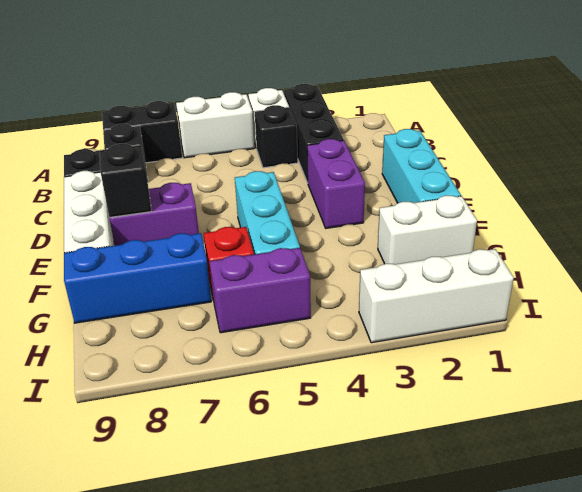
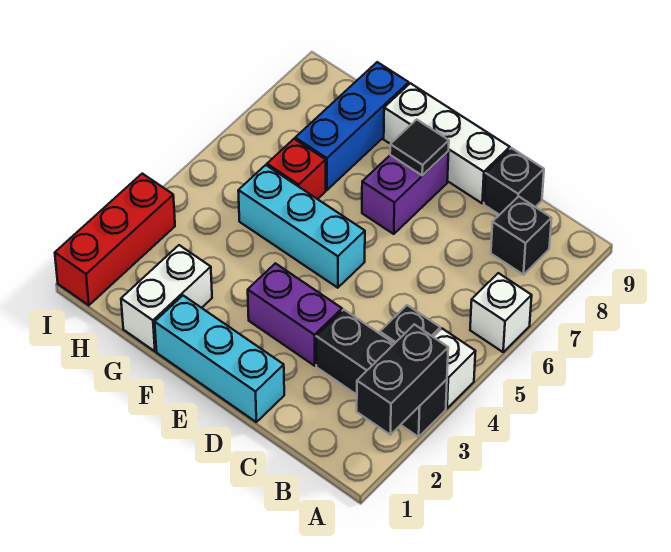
white brick A5:A6 level 1 -> white brick A6 level 1
black brick A7:A8 level 1 -> black brick A2:A3 level 2
black brick E8 level 2 -> black tile E8 level 2
purple brick H5:H6 level 1 -> none
white brick I1:I3 level 1 -> red brick I1:I3 level 1

